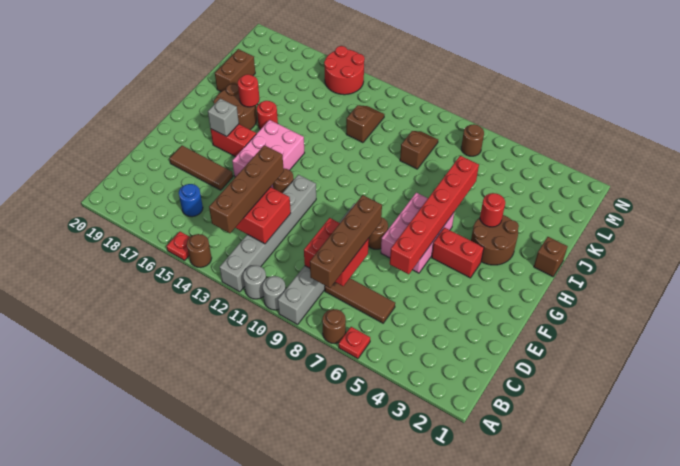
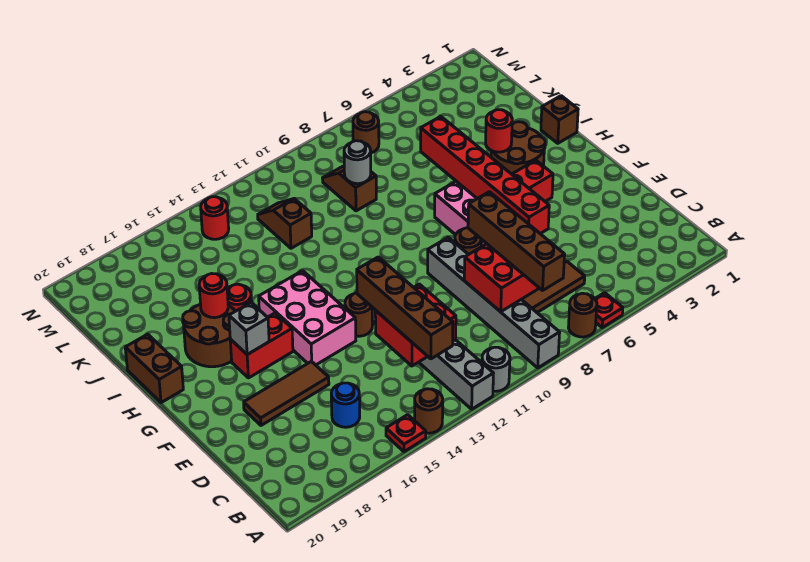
grey round brick A10 level 1 -> grey round brick K9 level 2
brown brick J19:K19 level 1 -> brown brick H20:I20 level 1
red round brick M14:N15 level 1 -> red round brick M14 level 1

